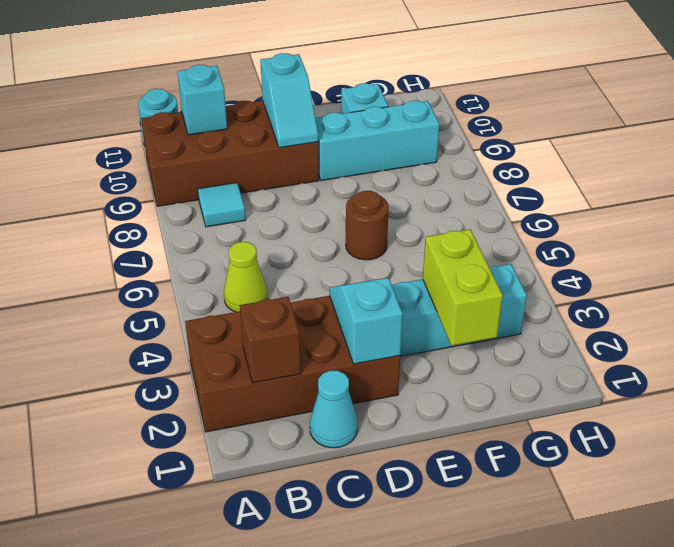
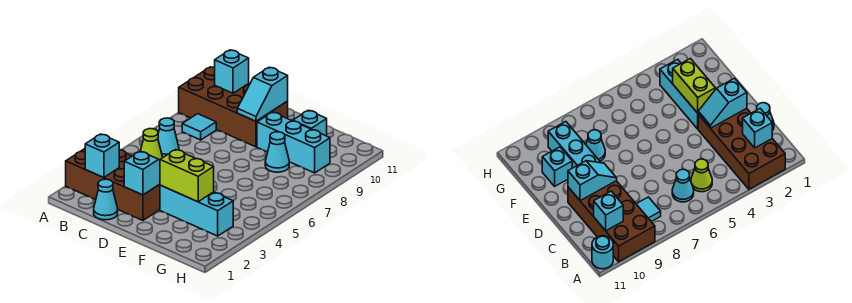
brown brick B2 level 2 -> cyan brick B2 level 2
none -> cyan cone B6 level 1
brown round brick E6 level 1 -> none
lime brick F2:F3 level 2 -> lime brick E3:F3 level 2
none -> cyan cone F8 level 1

